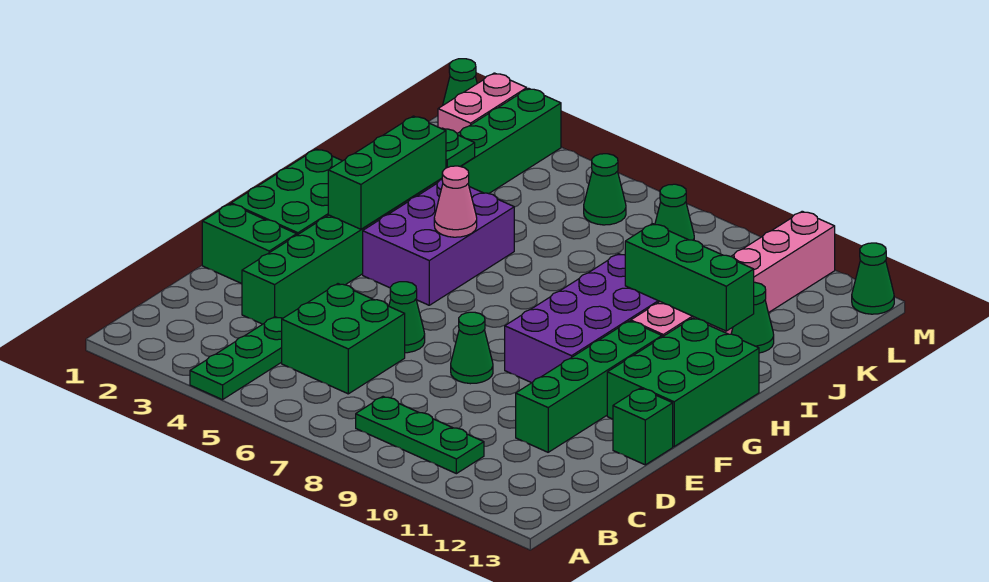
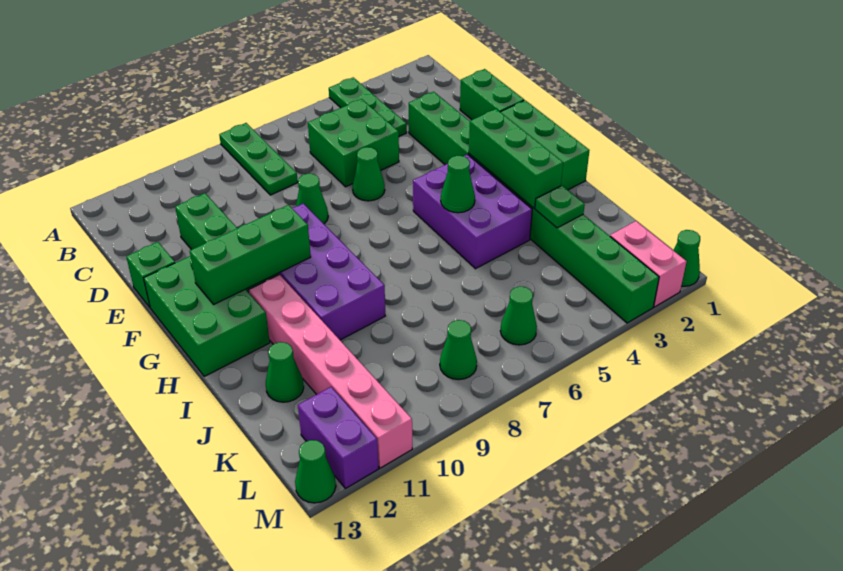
green plate B8:B10 level 1 -> green plate A8:C8 level 1
green brick E1:E2 level 1 -> green brick D1:E1 level 1
pink cone H5 level 2 -> green cone H5 level 2
green brick I10:I12 level 2 -> green brick G10:G12 level 2
none -> purple brick L12:M12 level 1

